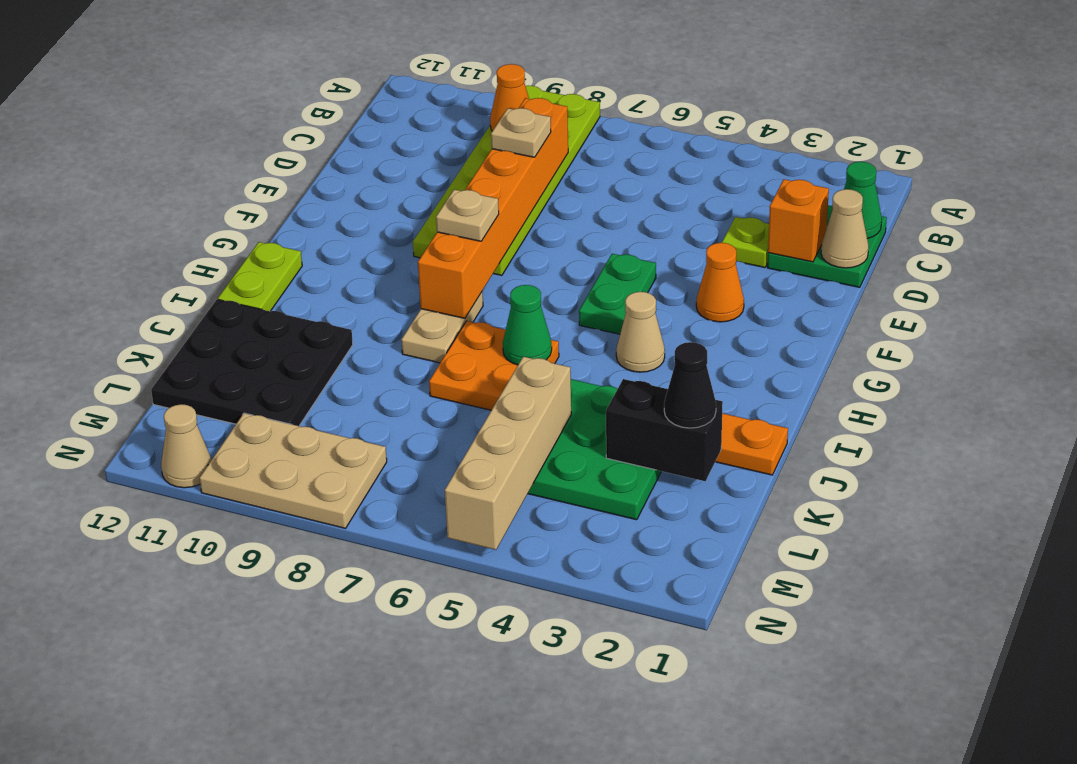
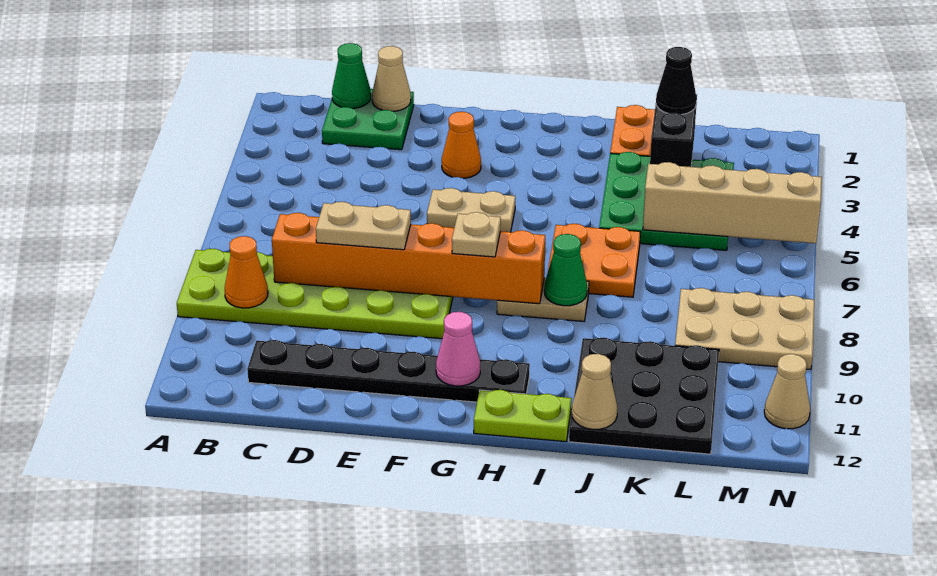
none -> black plate C11:H11 level 1
orange brick D2 level 2 -> none
lime plate D3 level 1 -> none
tan plate D8 level 3 -> tan plate D8:E8 level 3
green plate F5:G5 level 1 -> tan plate F5:G5 level 1
none -> pink cone G11 level 2
tan cone H4 level 1 -> tan cone J12 level 2
green cone I6 level 2 -> green cone I8 level 2
tan plate M8:N10 level 1 -> tan plate L8:N9 level 1

